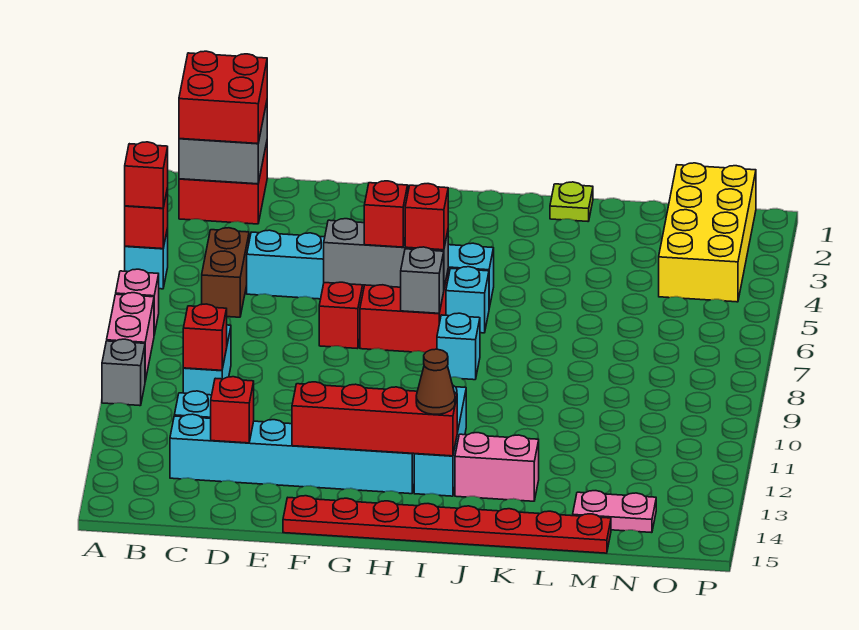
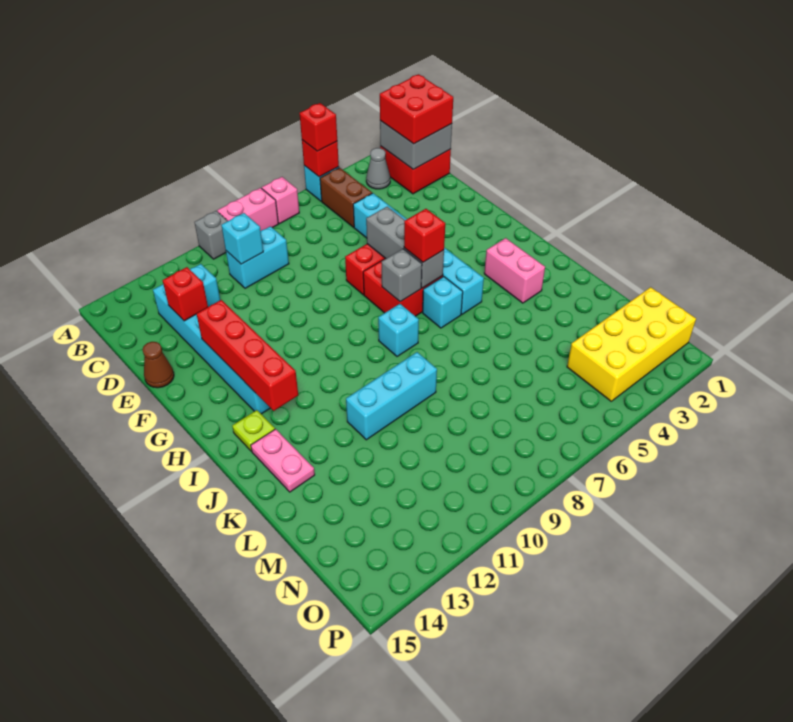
none -> grey cone B3 level 1
brown brick C5:C6 level 1 -> brown brick B5:C5 level 1
red brick C10 level 2 -> cyan brick C10 level 2
red plate F15:M15 level 1 -> none
red brick G6 level 3 -> none
cyan brick I11:I13 level 1 -> cyan brick K9:K11 level 1
brown cone I13 level 3 -> brown cone E15 level 1
pink brick J13:K13 level 1 -> pink brick I3:J3 level 1
lime plate K1 level 1 -> lime plate I14 level 1
pink plate M14:N14 level 1 -> pink plate J14:K14 level 1

